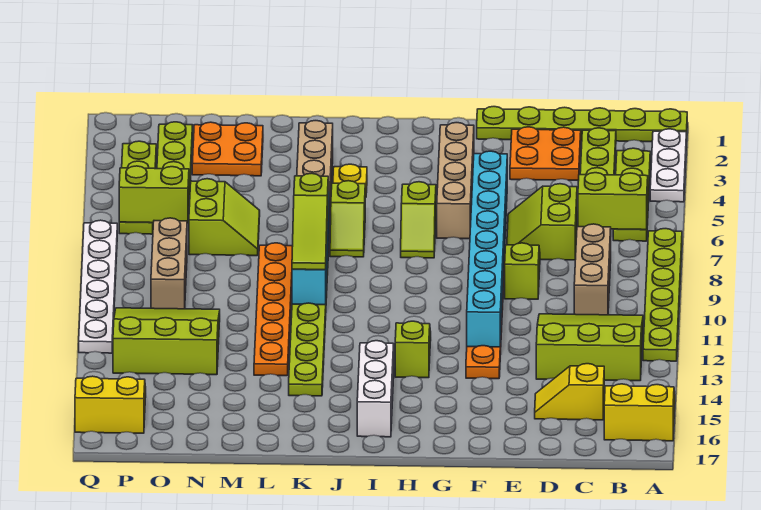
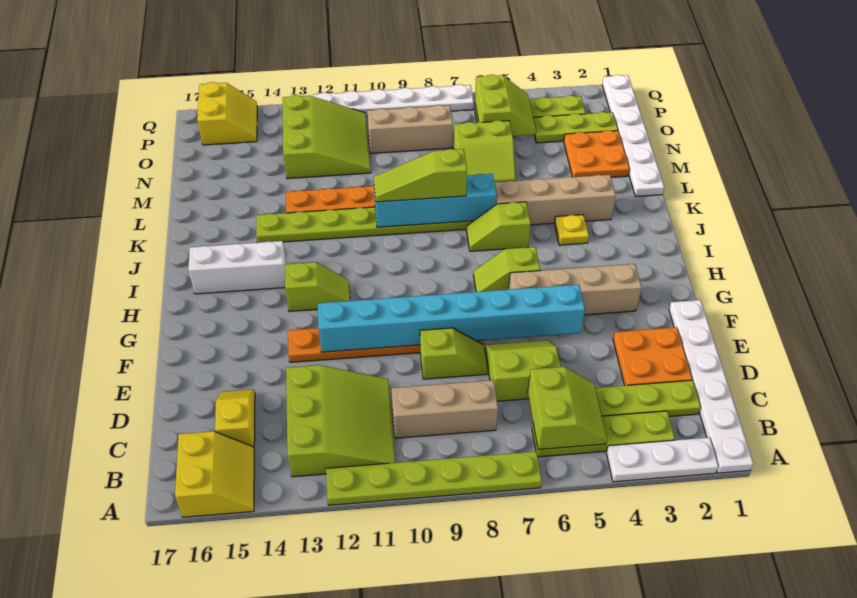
lime plate A1:F1 level 1 -> white plate A1:F1 level 1
none -> white plate L1:Q1 level 1

